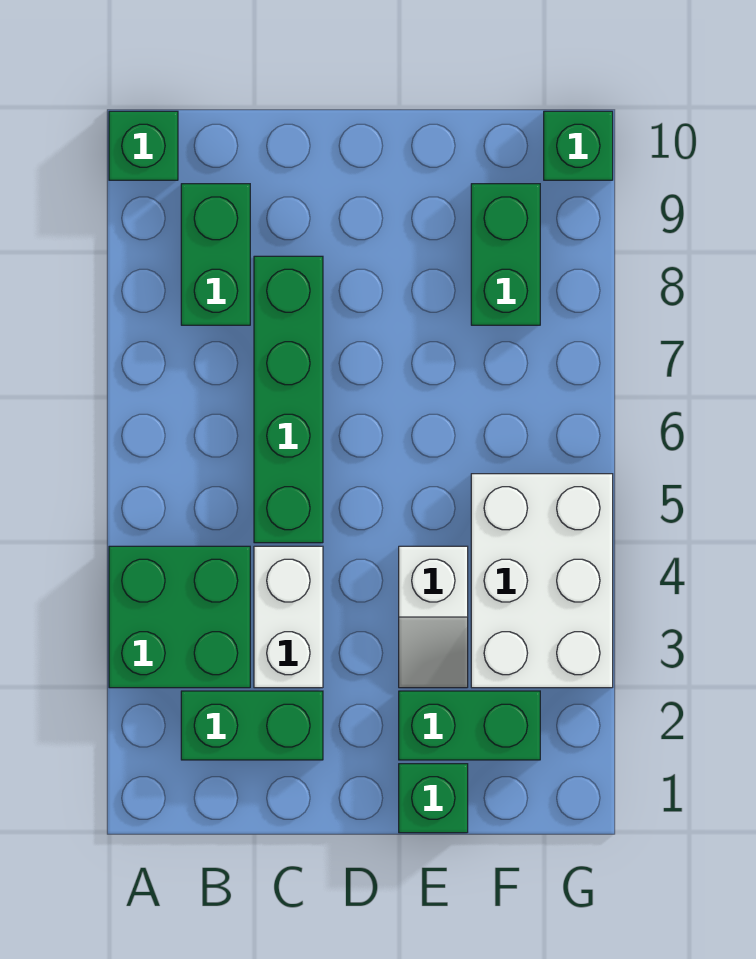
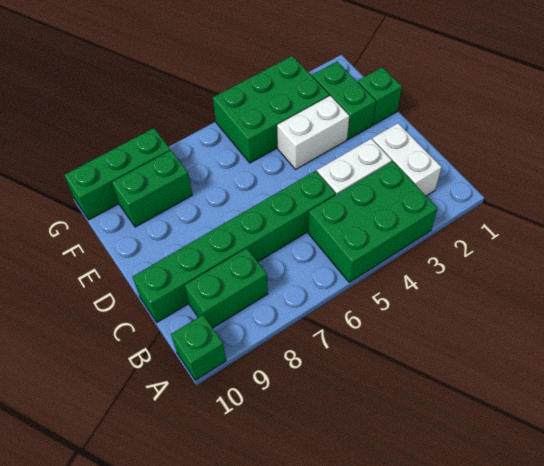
green brick A3:B4 level 1 -> green brick A3:B5 level 1
green brick B2:C2 level 1 -> white brick B2:C2 level 1
green brick C5:C8 level 1 -> green brick C5:C10 level 1
white slope E3:E4 level 1 top 4 -> white brick E3:E4 level 1
white brick F3:G5 level 1 -> green brick F3:G5 level 1
green brick G10 level 1 -> green brick G8:G10 level 1

